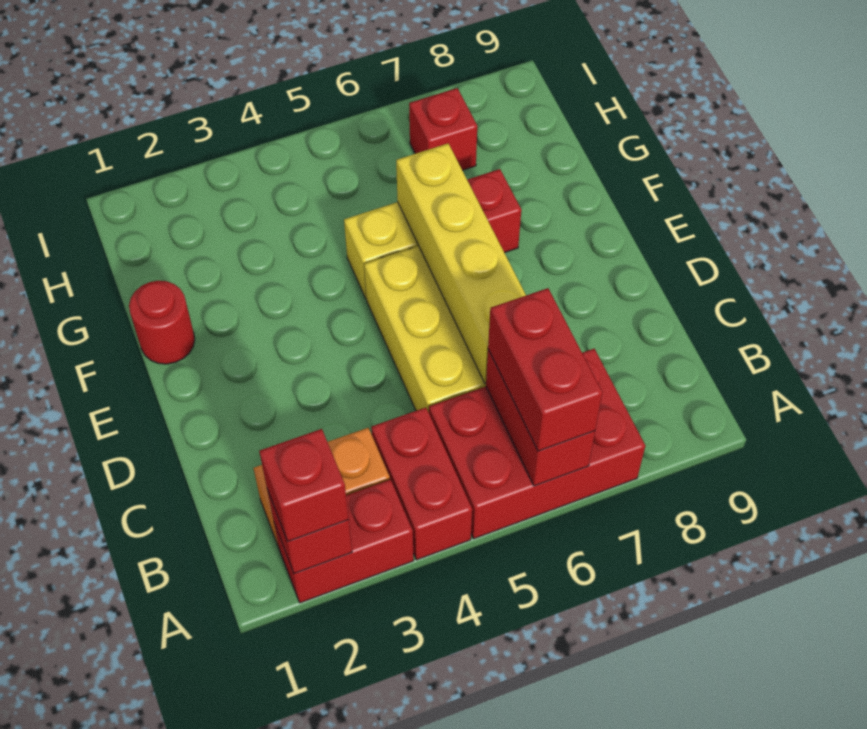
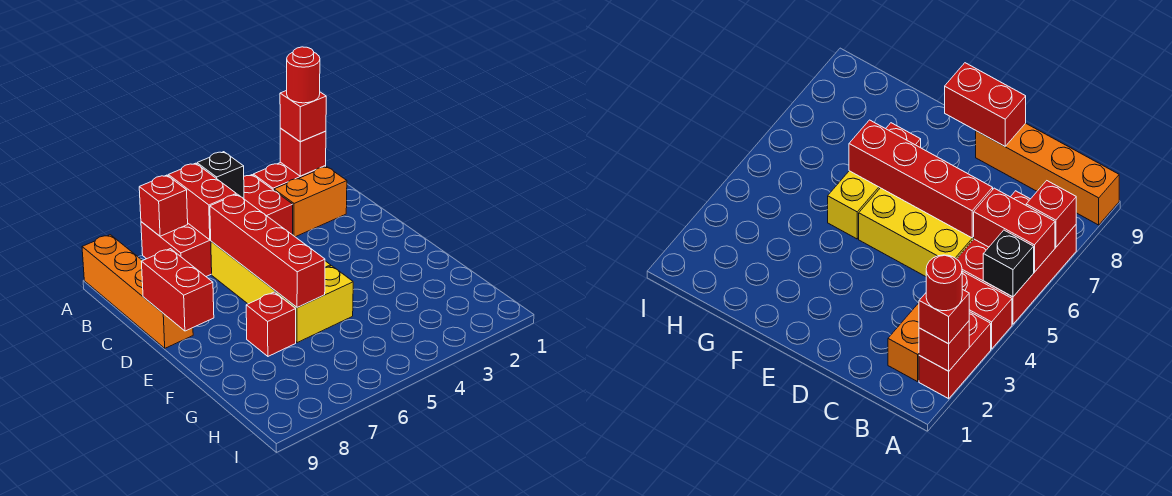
none -> black brick A5 level 2
red brick A6:B6 level 3 -> red brick D9:E9 level 2
none -> orange brick A9:D9 level 1
yellow brick C6:F6 level 2 -> red brick C6:F6 level 2
red round brick F1 level 1 -> red round brick A2 level 4
red brick H7 level 1 -> red brick A7 level 2

